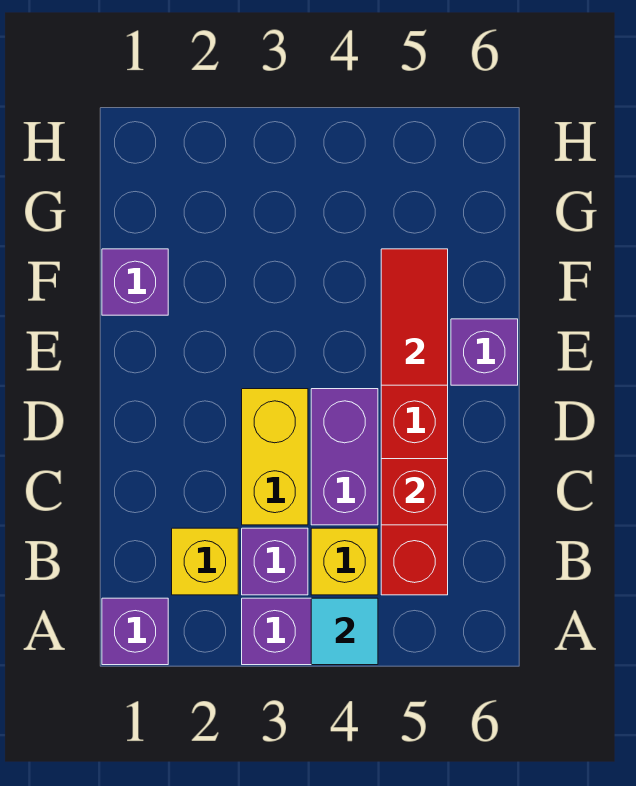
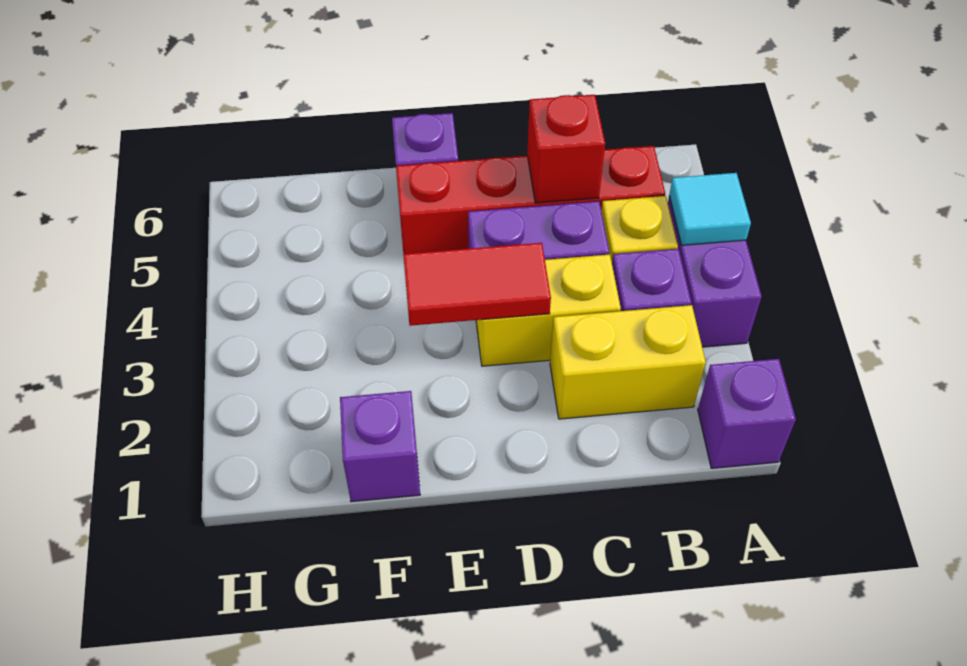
yellow brick B2 level 1 -> yellow brick B2:C2 level 1
red tile E5:F5 level 2 -> red tile D3:E3 level 2

